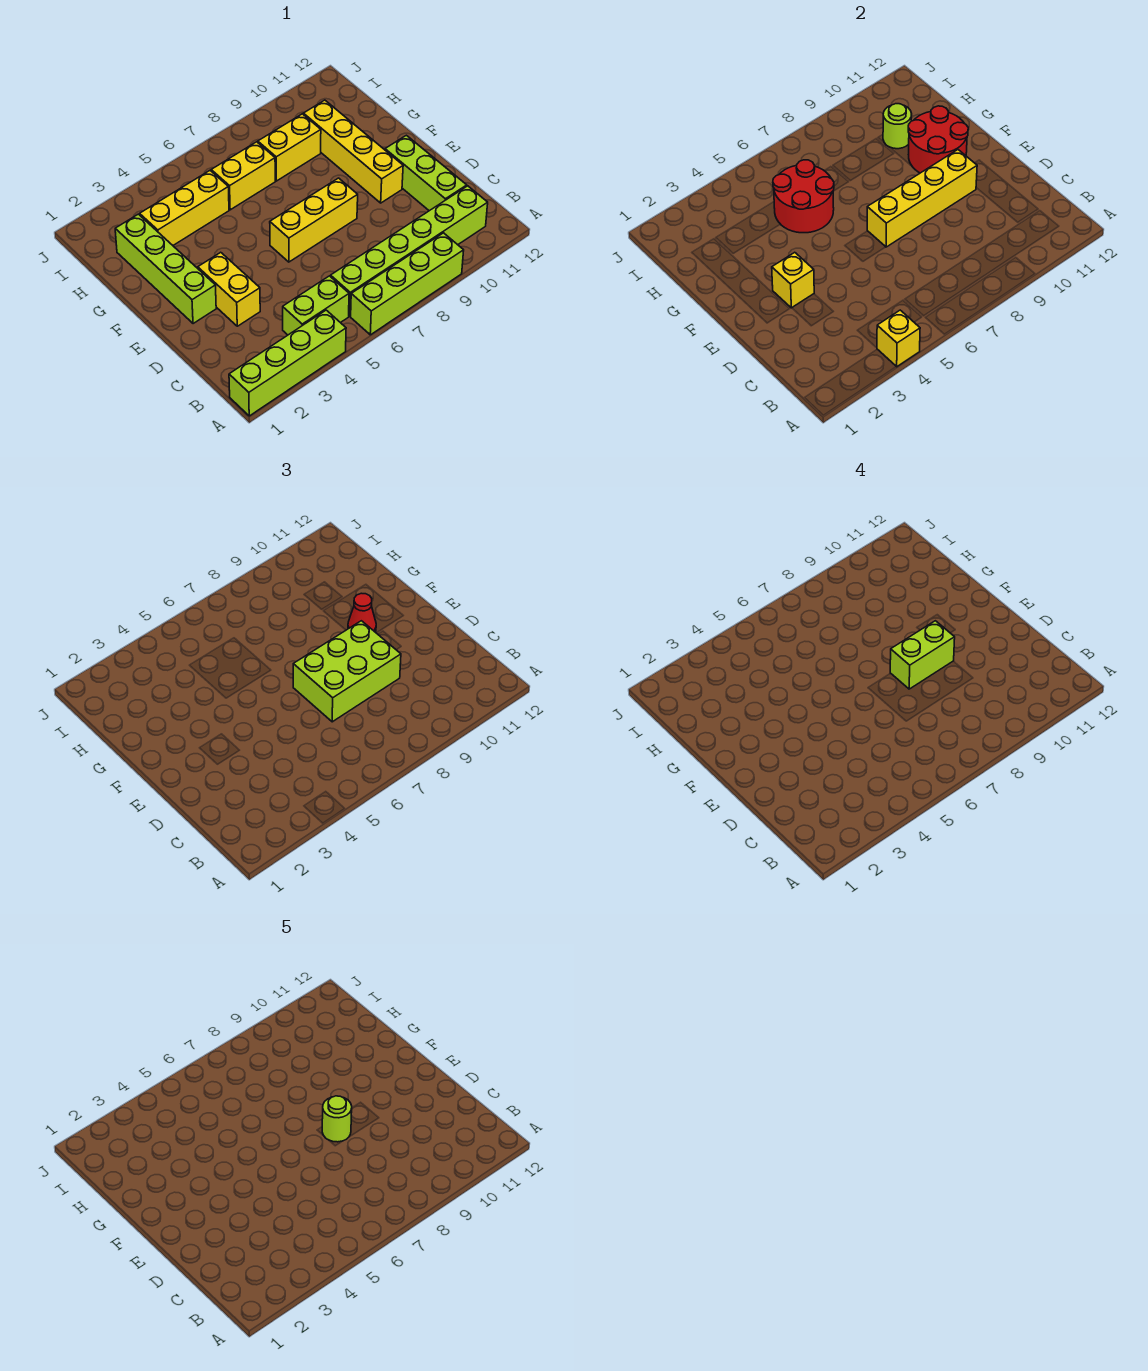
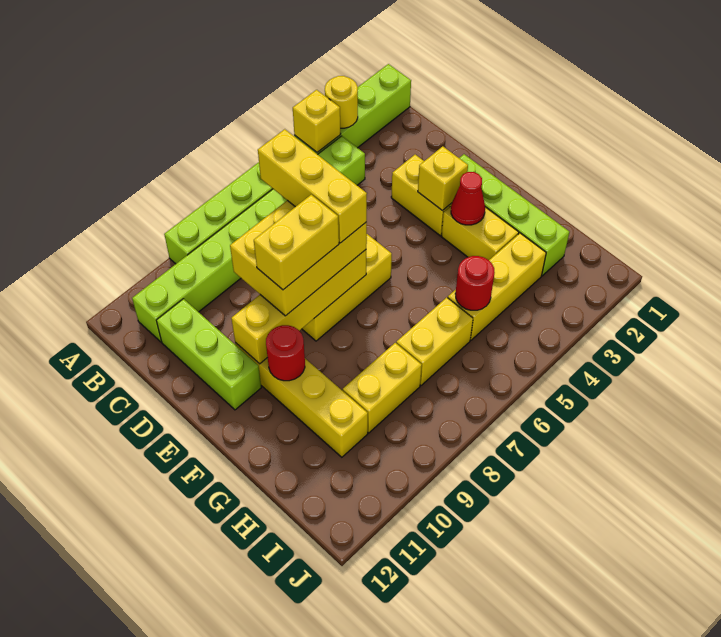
none -> yellow round brick A3 level 2
none -> yellow brick C7:E7 level 4
lime brick D7:E9 level 3 -> yellow brick D7:E9 level 3
lime brick E8:E9 level 4 -> yellow brick E8:E9 level 4
lime round brick E8 level 5 -> none
none -> yellow brick F3:G3 level 1
red round brick F10:G11 level 2 -> red round brick F10 level 2
red cone F10 level 3 -> red cone F3 level 2
red round brick G5:H6 level 2 -> red round brick H5 level 2
lime round brick H10 level 2 -> none

